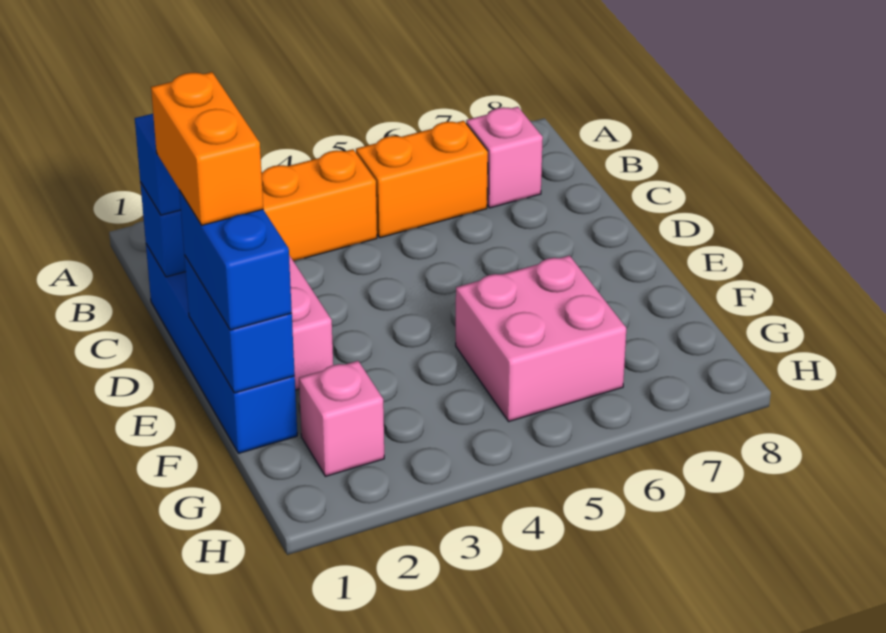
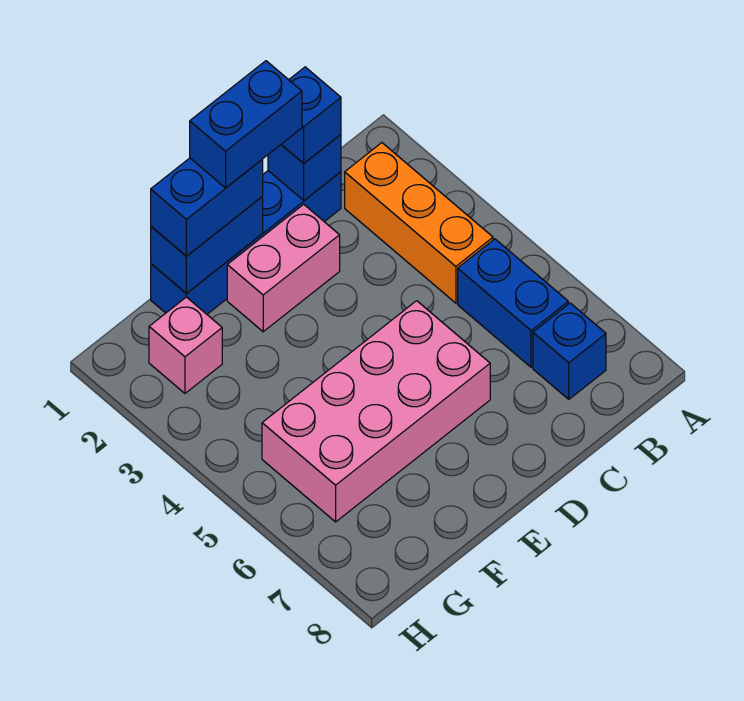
orange brick B5:B6 level 1 -> blue brick B5:B6 level 1
pink brick B7 level 1 -> blue brick B7 level 1
orange brick D1:E1 level 4 -> blue brick D1:E1 level 4
pink brick F5:G6 level 1 -> pink brick D5:G6 level 1

